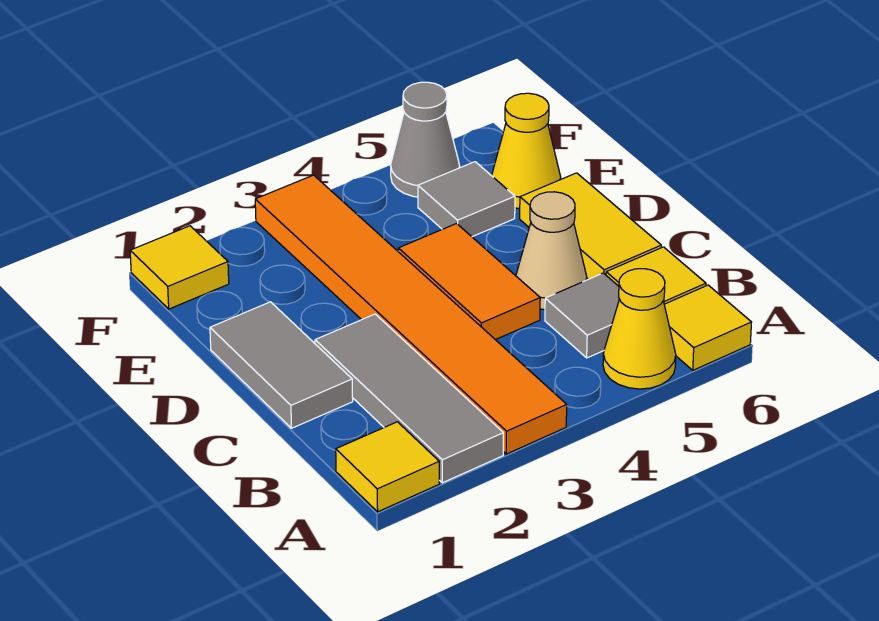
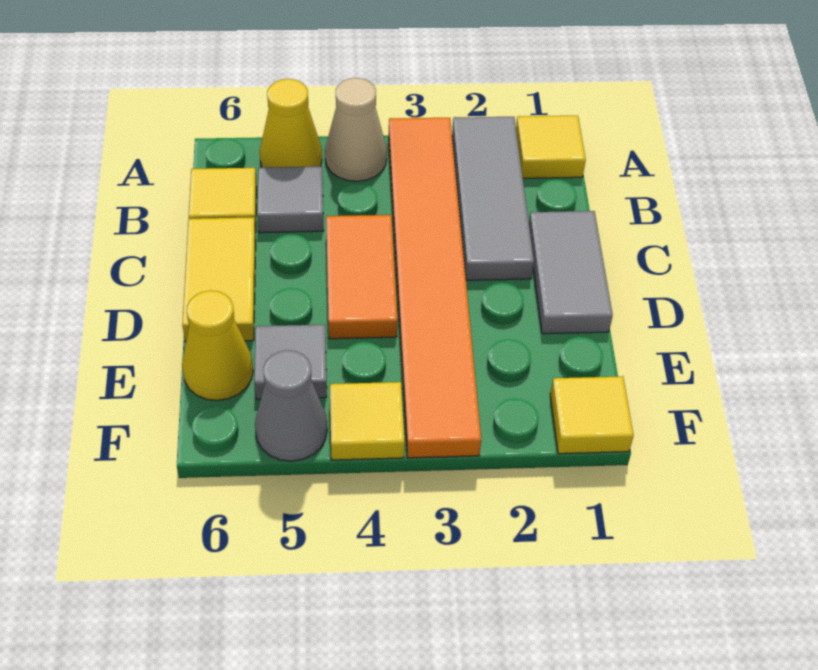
yellow tile A6 level 1 -> yellow tile F4 level 1
tan cone C5 level 1 -> tan cone A4 level 1

